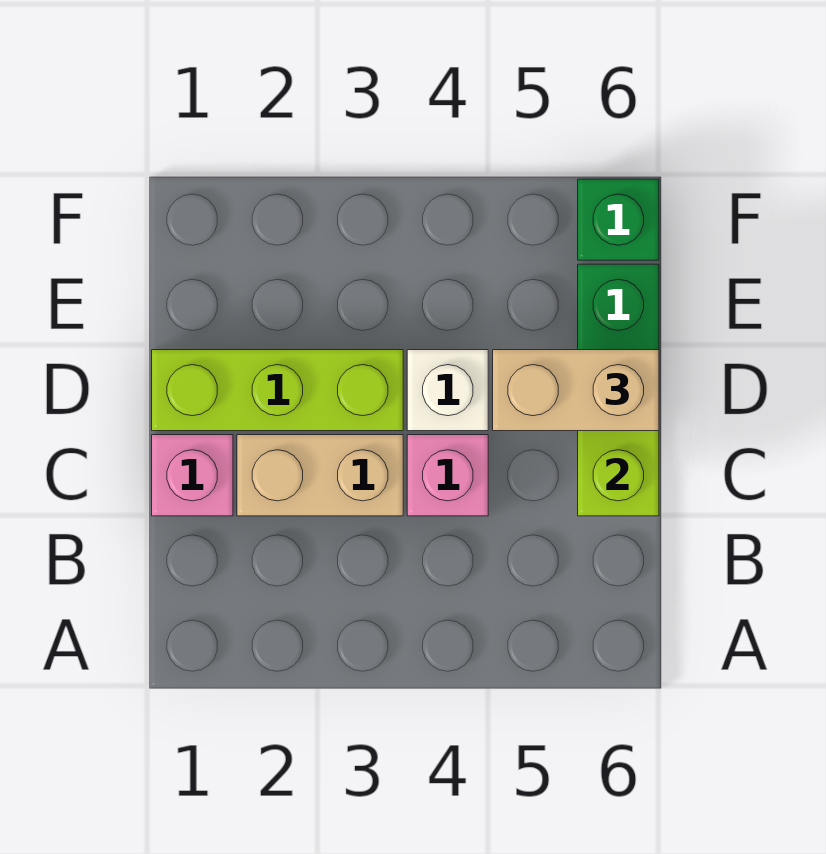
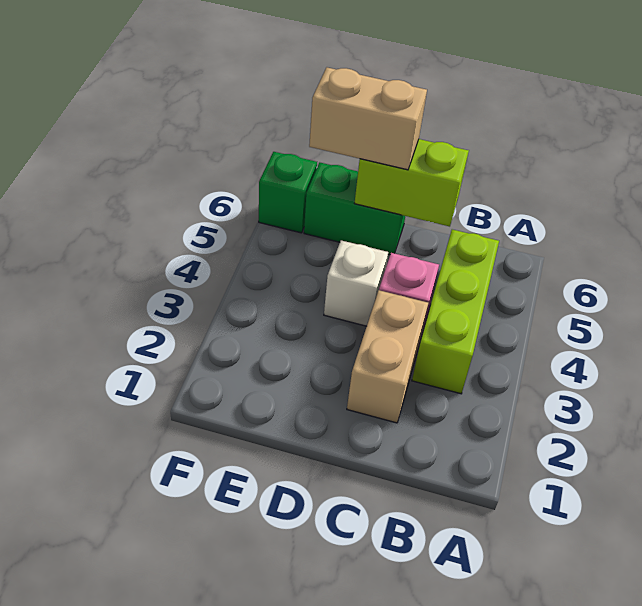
pink brick C1 level 1 -> none
lime brick D1:D3 level 1 -> lime brick B3:B5 level 1
tan brick D5:D6 level 3 -> tan brick D6:E6 level 3

